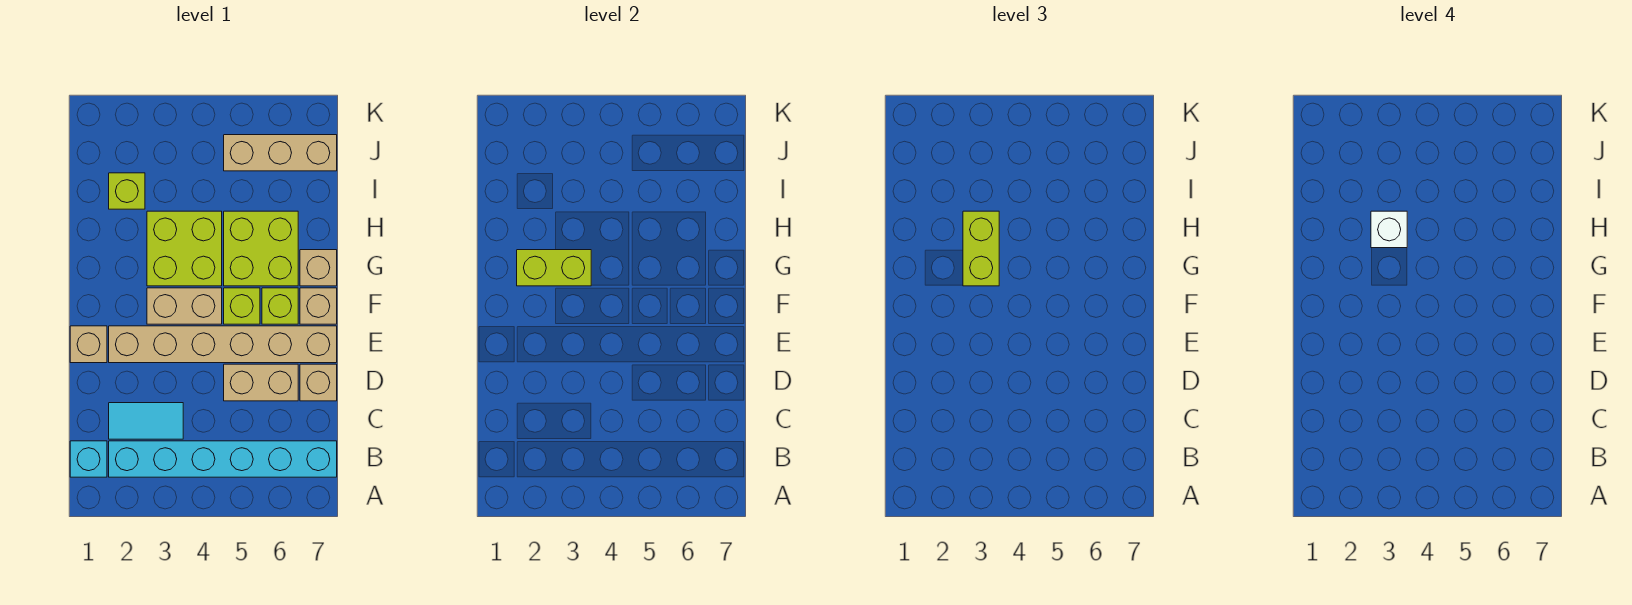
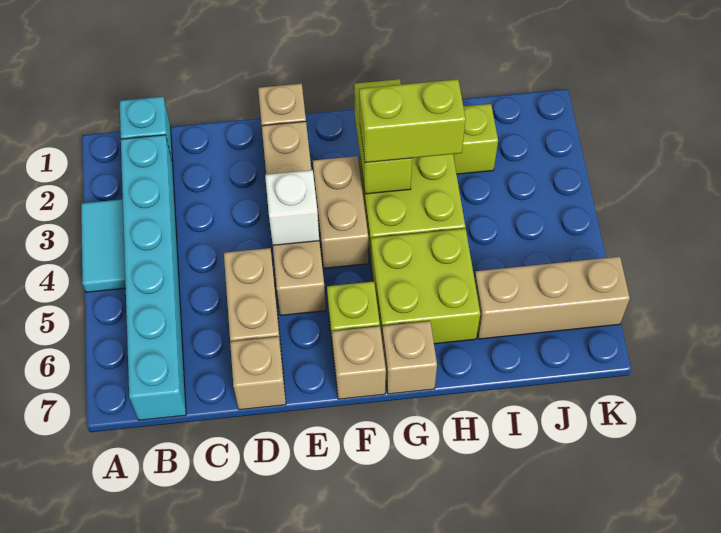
cyan tile C2:C3 level 1 -> cyan tile A3:A4 level 1
tan brick E2:E7 level 1 -> tan brick E2:E5 level 1
lime brick F5 level 1 -> none
white brick H3 level 4 -> white brick E4 level 2
tan brick J5:J7 level 1 -> tan brick I6:K6 level 1

